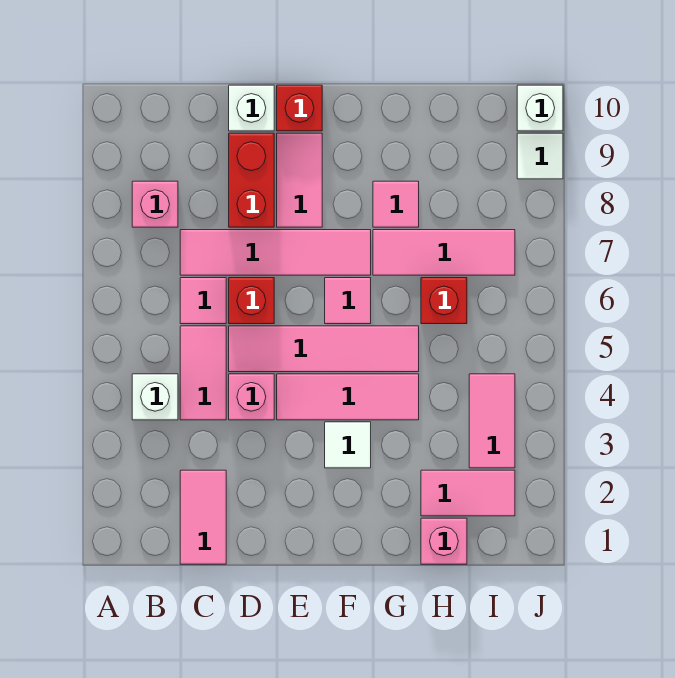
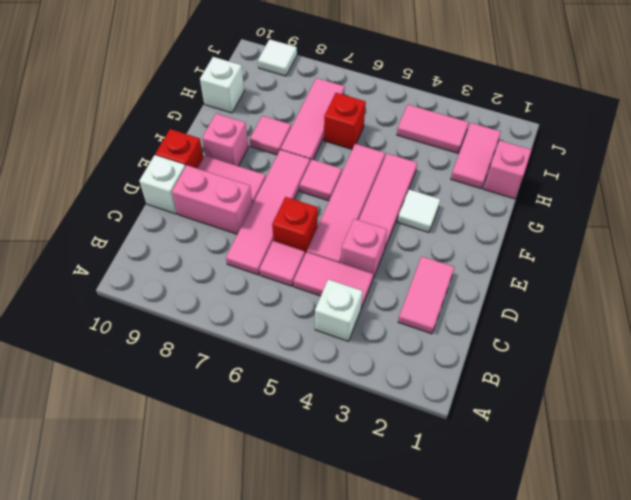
pink brick B8 level 1 -> pink brick F9 level 1
pink tile C1:C2 level 1 -> pink tile C2:D2 level 1
red brick D8:D9 level 1 -> pink brick D8:D9 level 1
white brick J10 level 1 -> white brick H10 level 1

